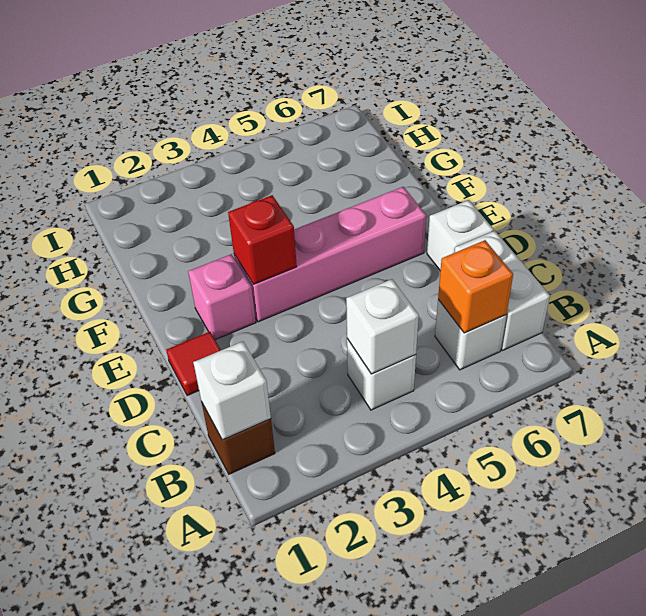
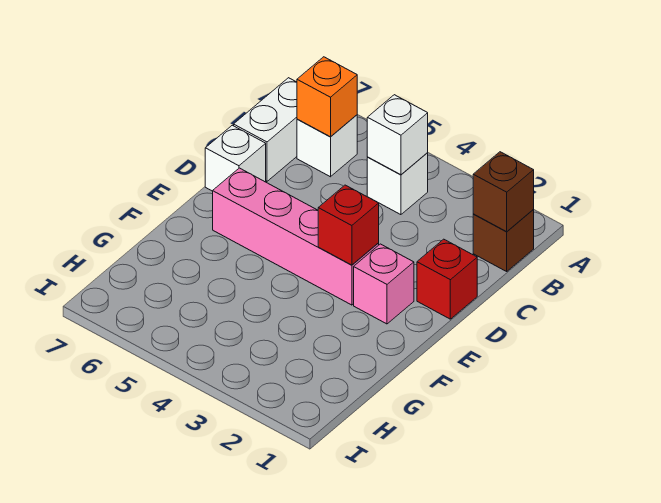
white brick B1 level 2 -> brown brick B1 level 2
red tile D1 level 1 -> red brick D1 level 1

